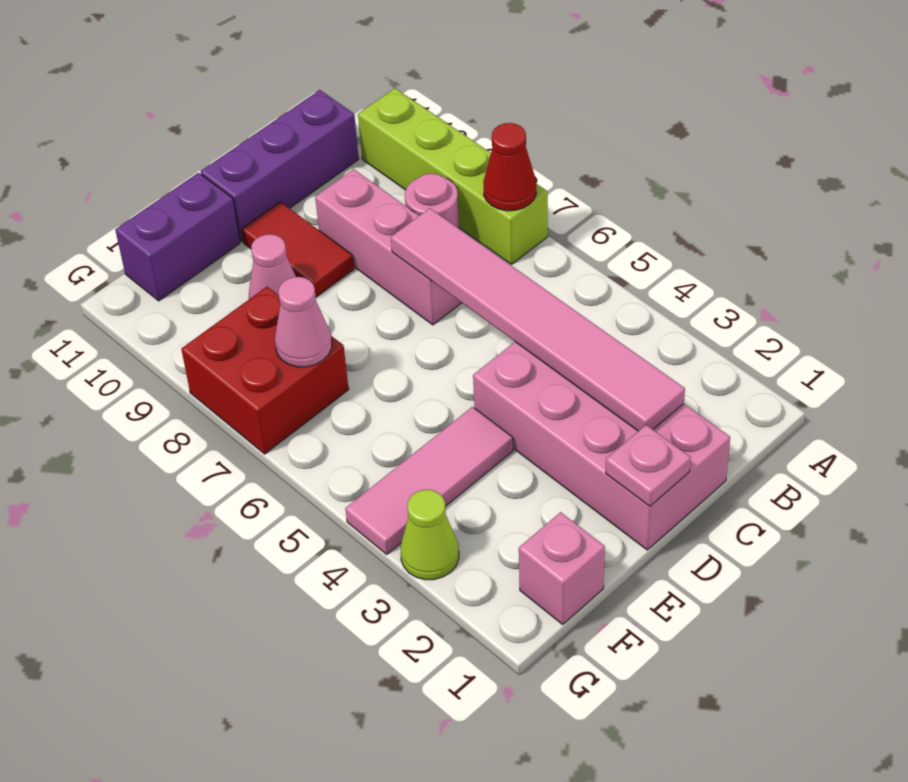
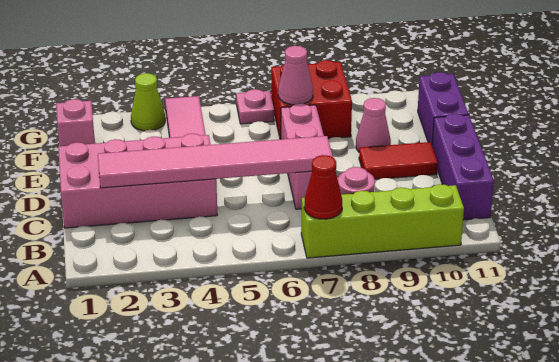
pink brick C7:C9 level 1 -> pink brick C7:E7 level 1
pink plate D1 level 2 -> pink plate G6 level 1

